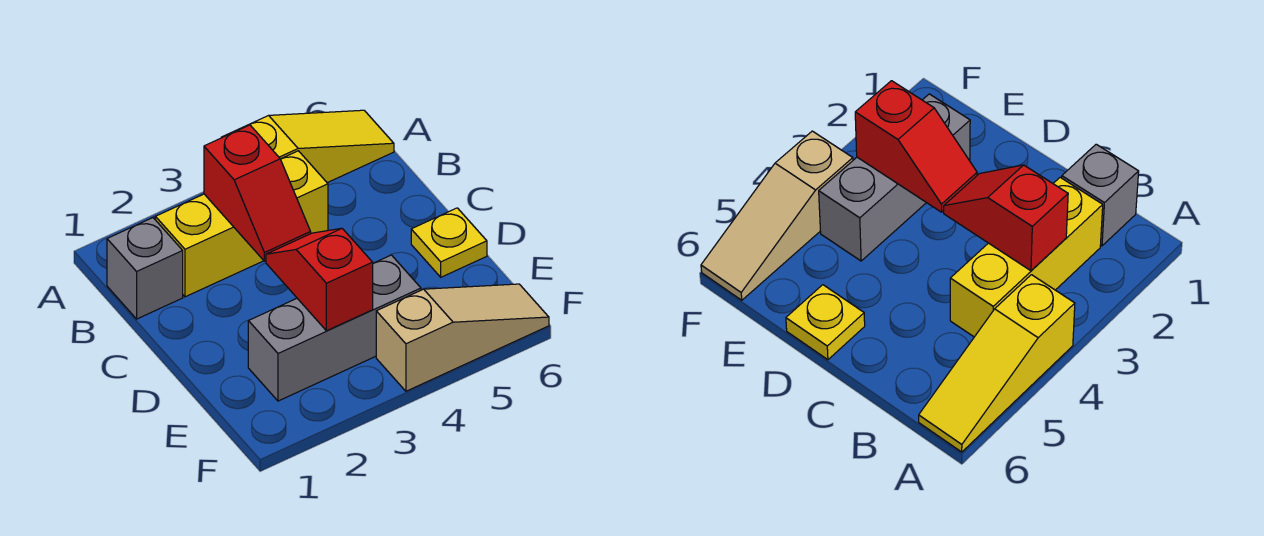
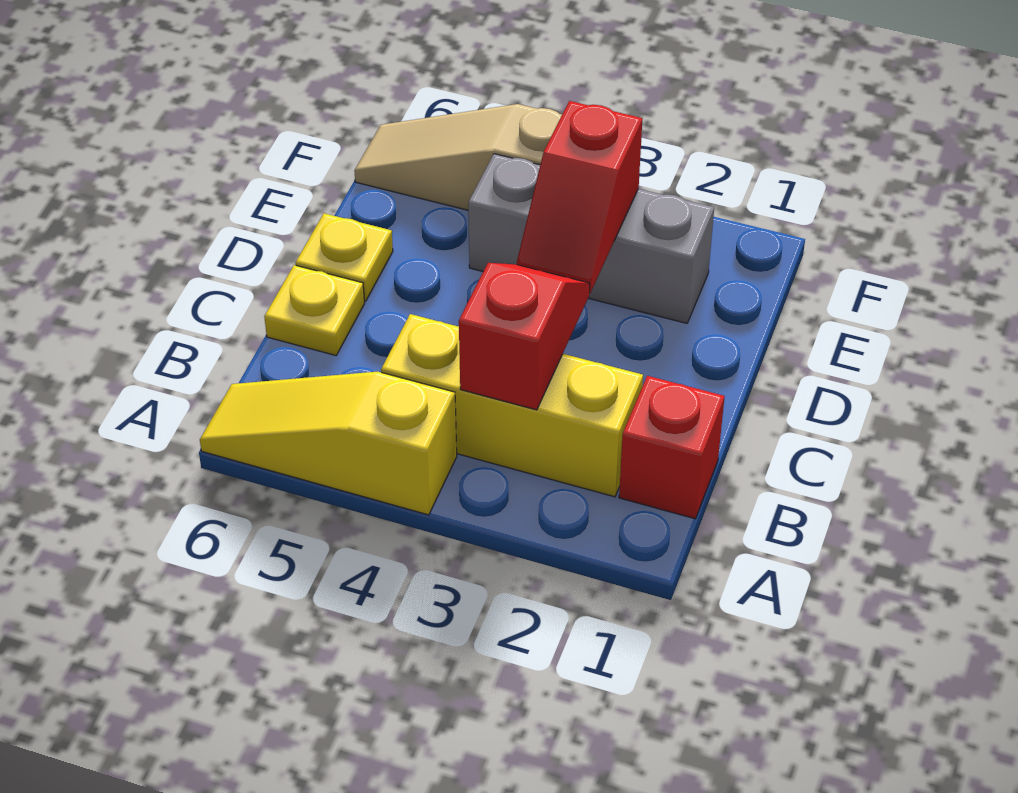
grey brick B1 level 1 -> red brick B1 level 1
none -> yellow plate C6 level 1

